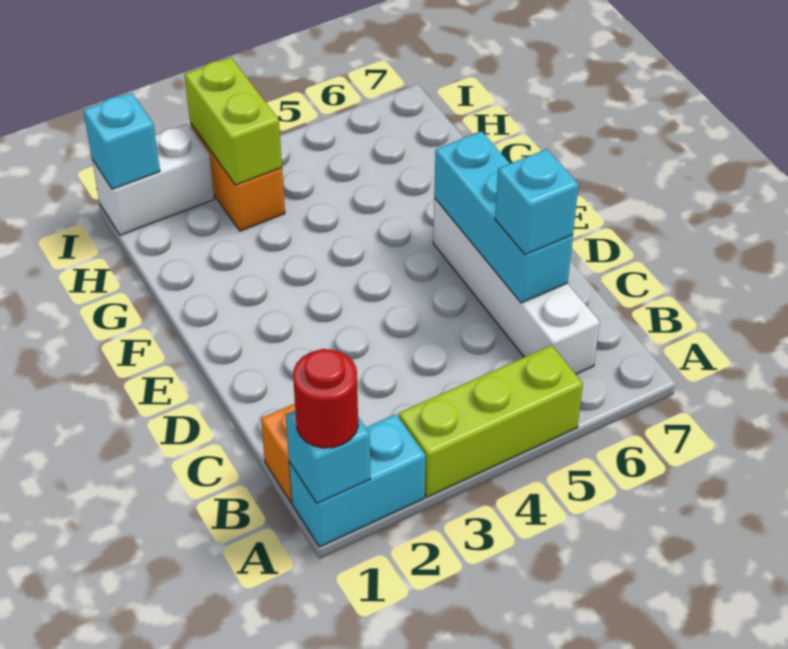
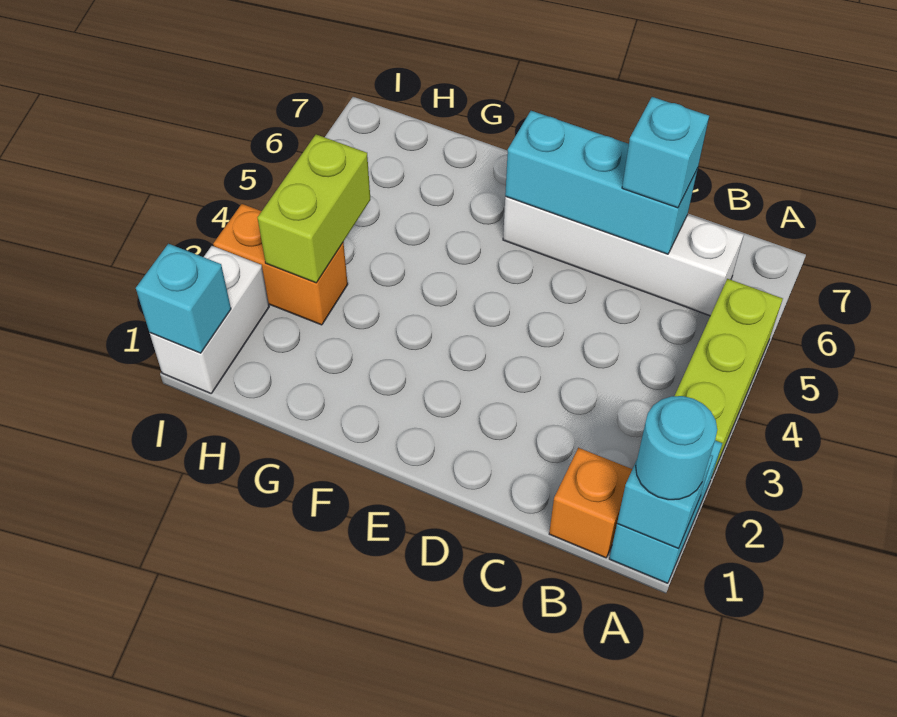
red round brick A1 level 3 -> cyan round brick A1 level 3
lime brick H3:I3 level 2 -> lime brick H3:H4 level 2

